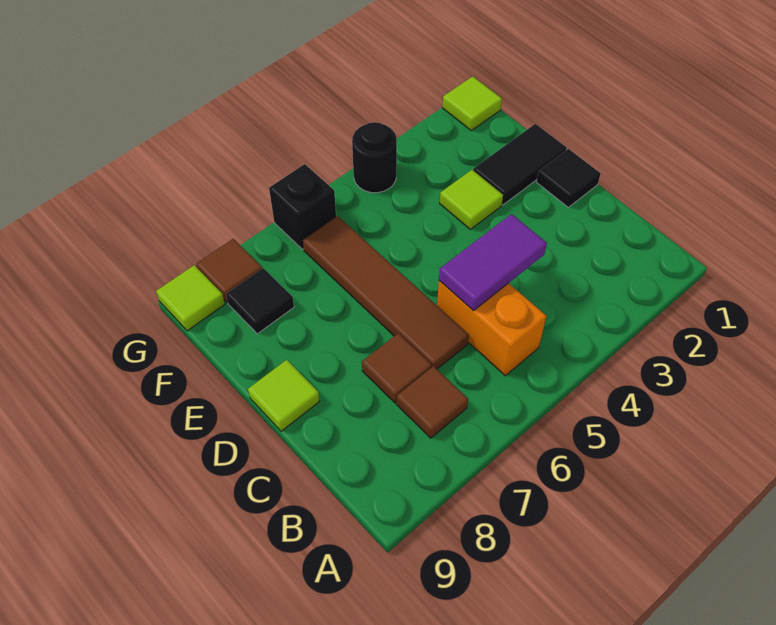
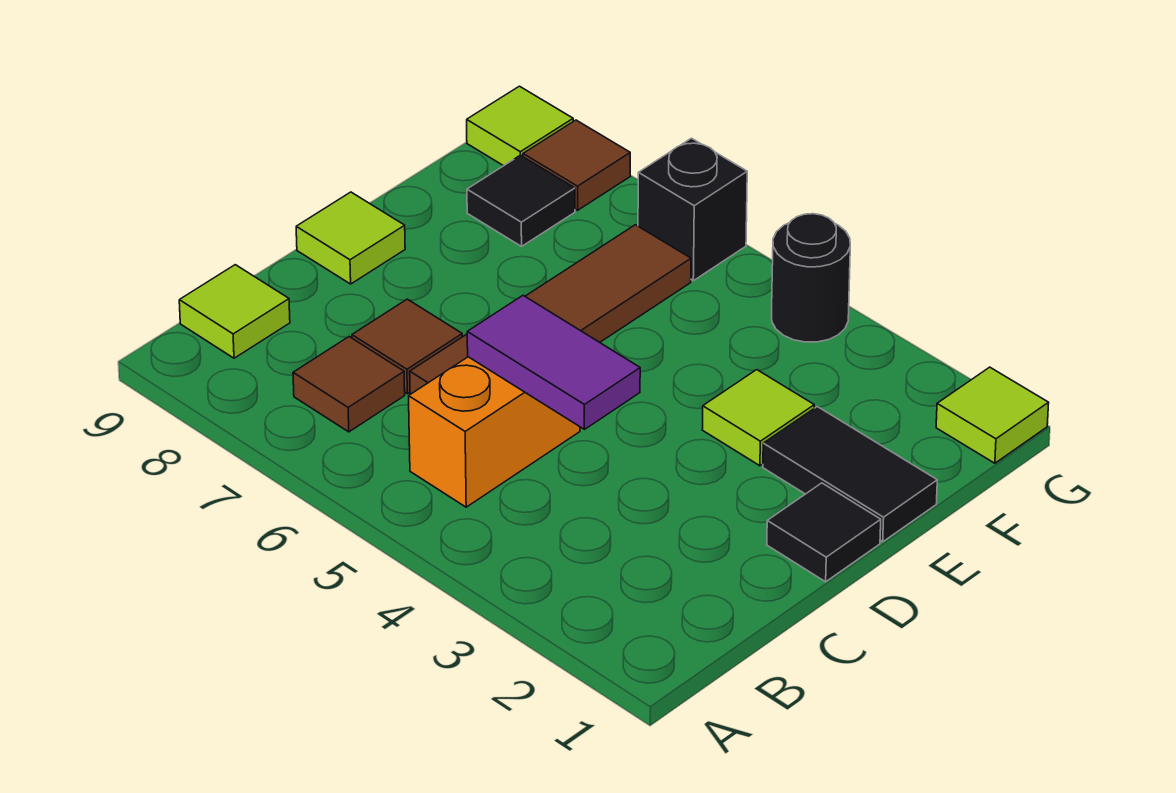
none -> lime tile B9 level 1

